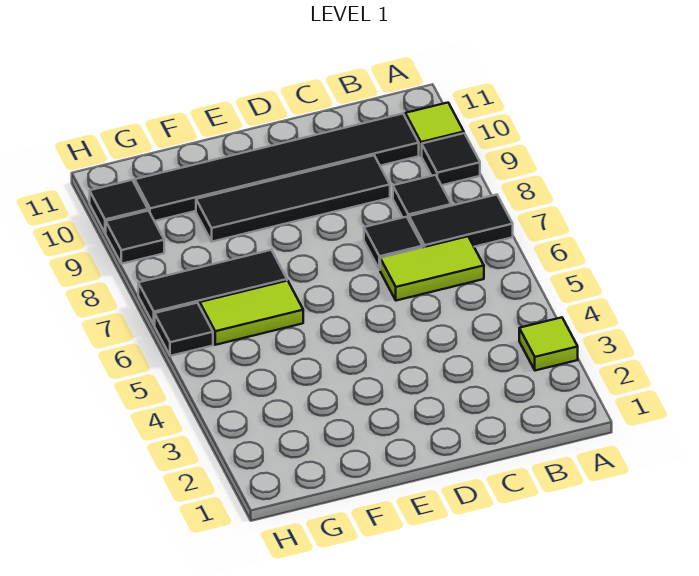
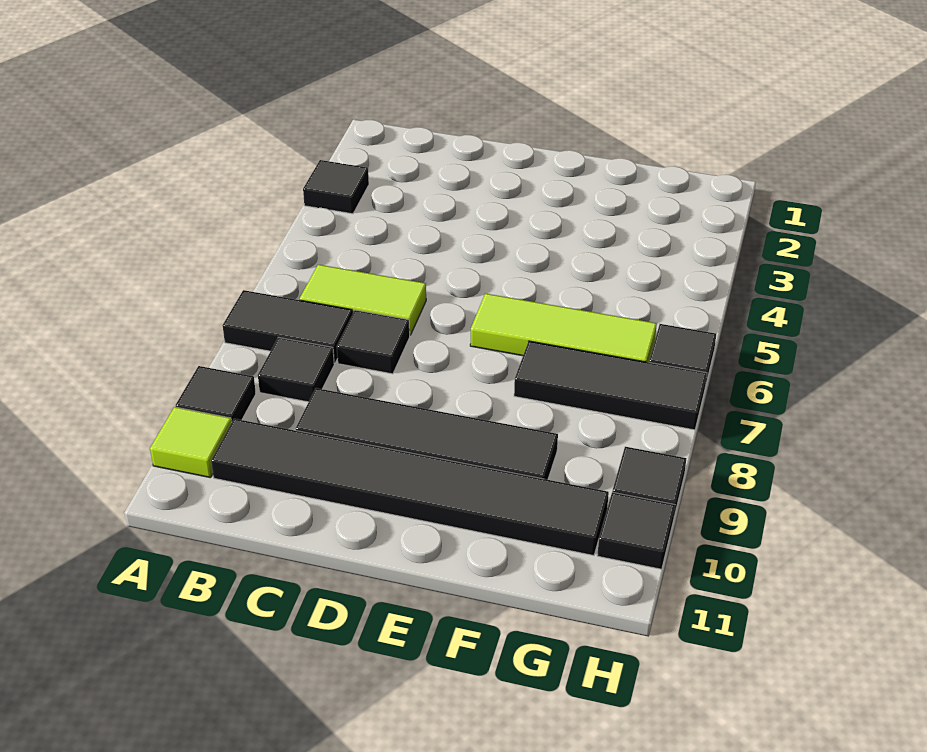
lime tile A3 level 1 -> black tile A3 level 1
lime tile F6:G6 level 1 -> lime tile E6:G6 level 1

